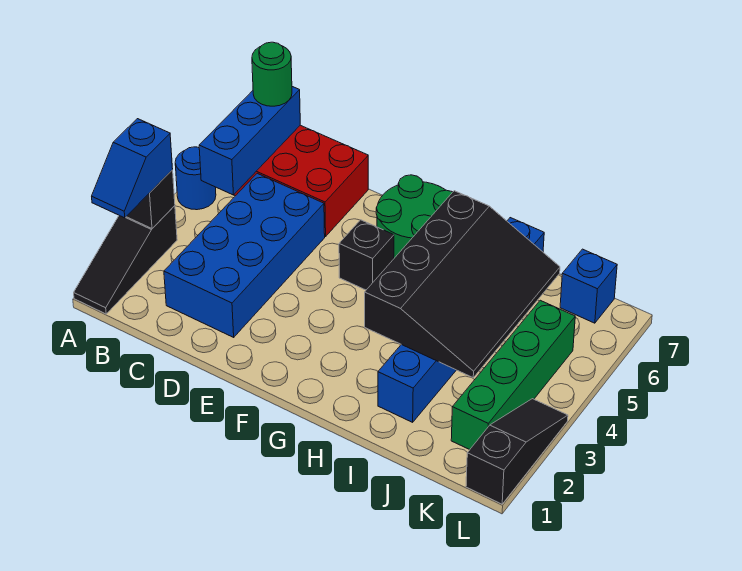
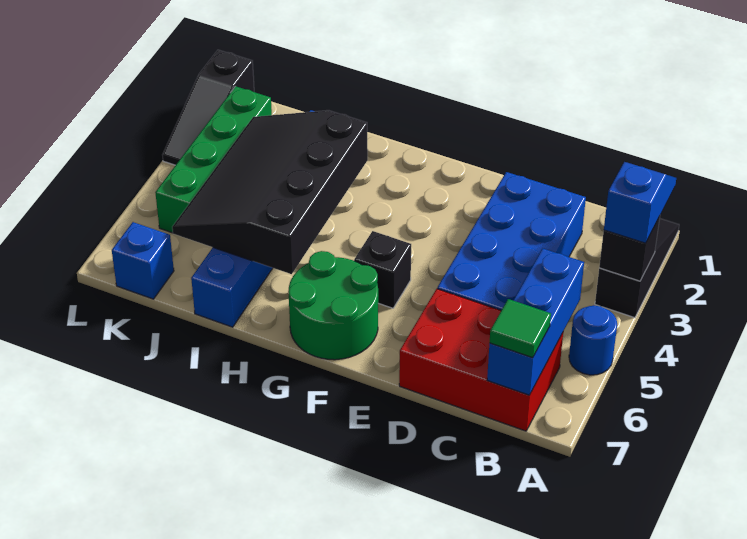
green round brick B7 level 3 -> green tile B7 level 3

